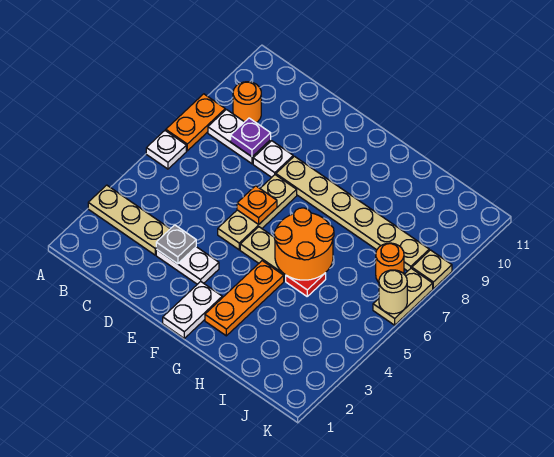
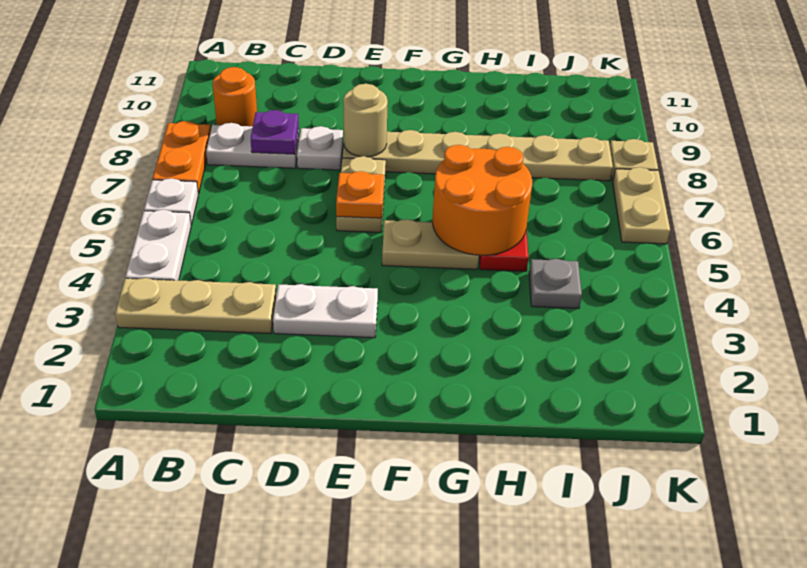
grey plate D3 level 2 -> grey plate I4 level 1
tan plate E5:E7 level 1 -> tan plate E6:E7 level 1
white plate F1:F2 level 1 -> white plate A4:A5 level 1
orange plate G2:G4 level 1 -> none
orange round brick J7 level 1 -> none
tan round brick K6 level 2 -> tan round brick E8 level 2

